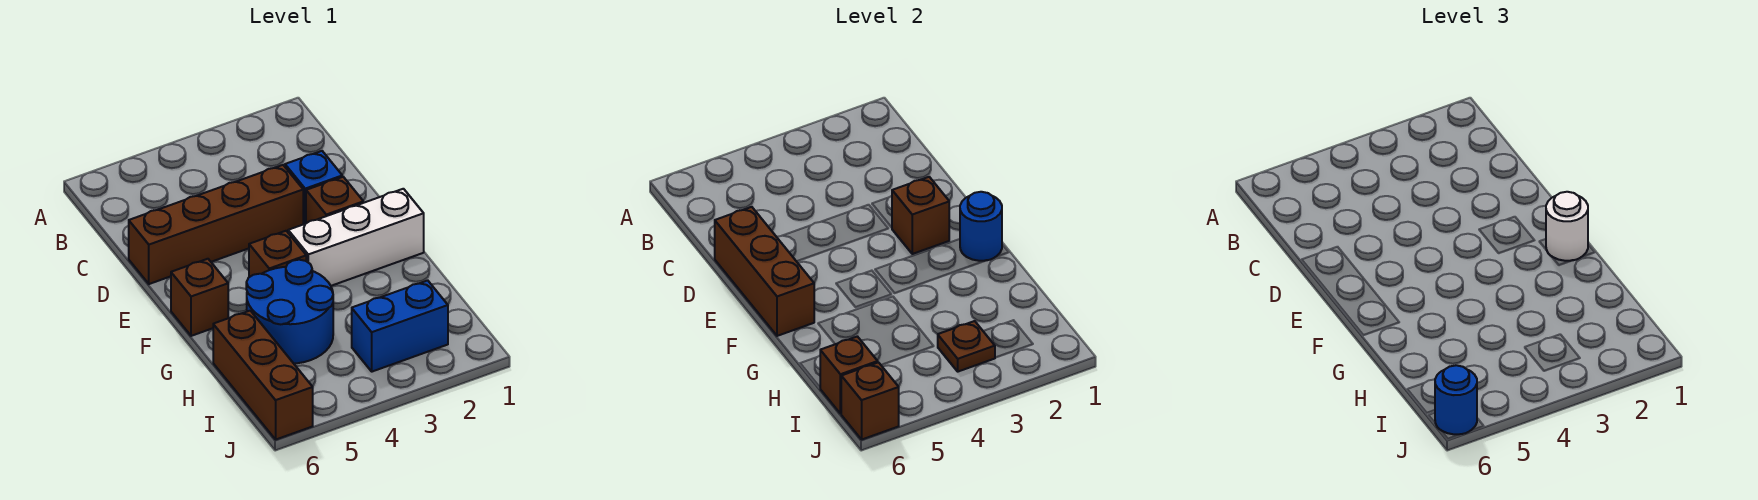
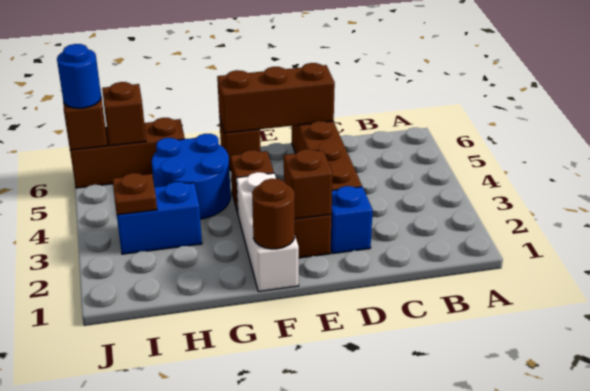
blue round brick F1 level 2 -> brown round brick F1 level 2
white round brick F1 level 3 -> none
blue brick I2:I3 level 1 -> blue brick H3:I3 level 1

